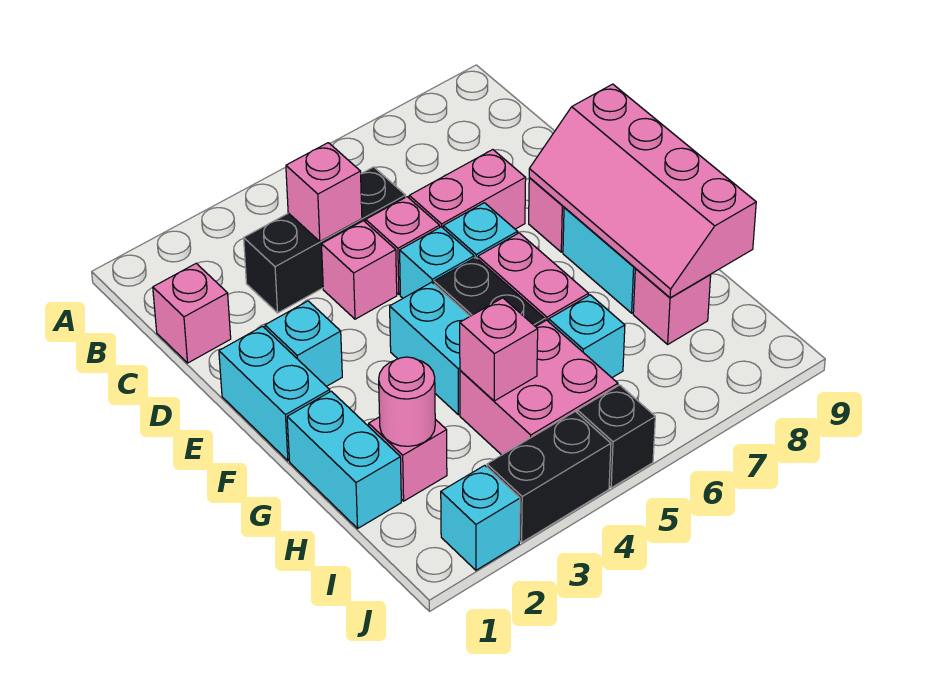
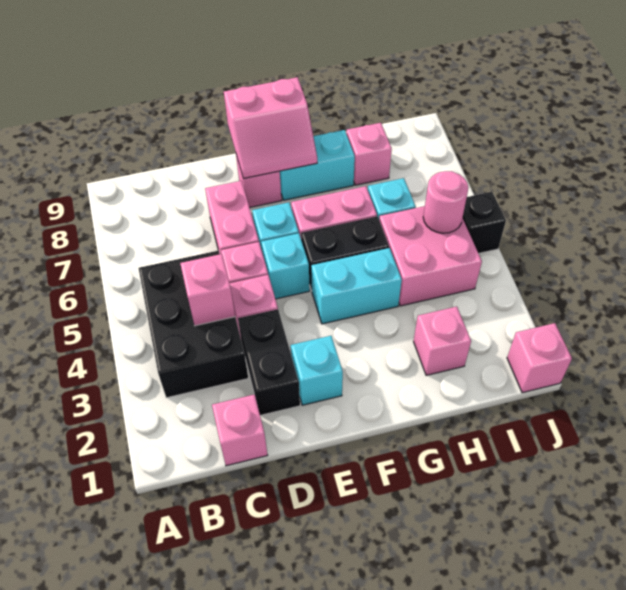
black brick C3:C5 level 1 -> black brick B3:C5 level 1
cyan brick E1:F1 level 1 -> none
pink slope E8:H9 level 2 top 9 -> pink slope E8:F9 level 2 top 9
cyan brick G1:H1 level 1 -> none
pink round brick H2 level 2 -> pink round brick I5 level 2
pink brick H4 level 2 -> pink brick J1 level 1
cyan brick J2 level 1 -> none
black brick J3:J4 level 1 -> black brick D2:D3 level 1

